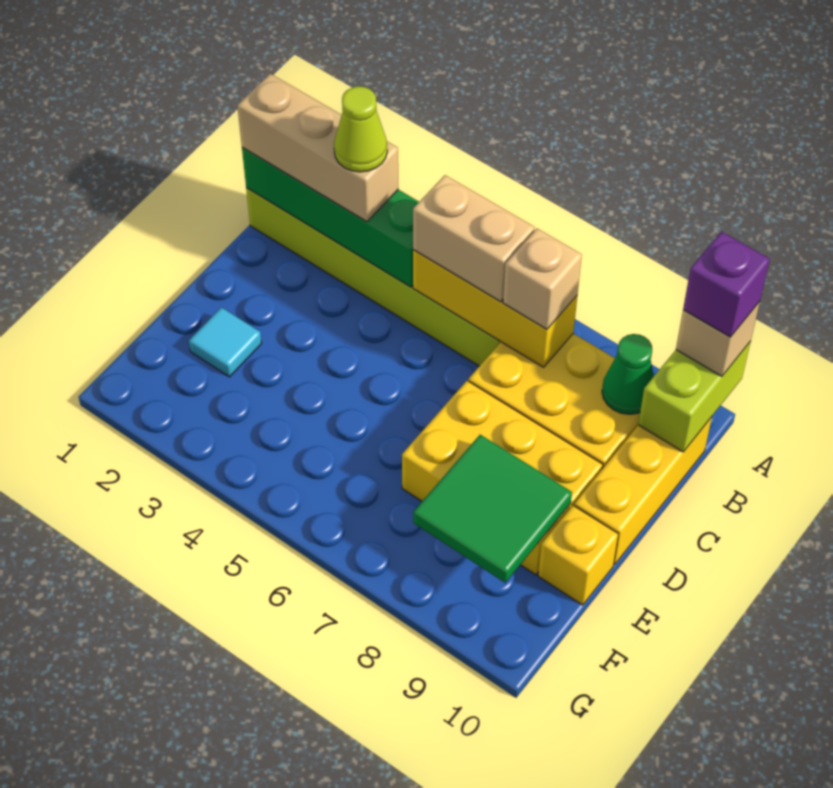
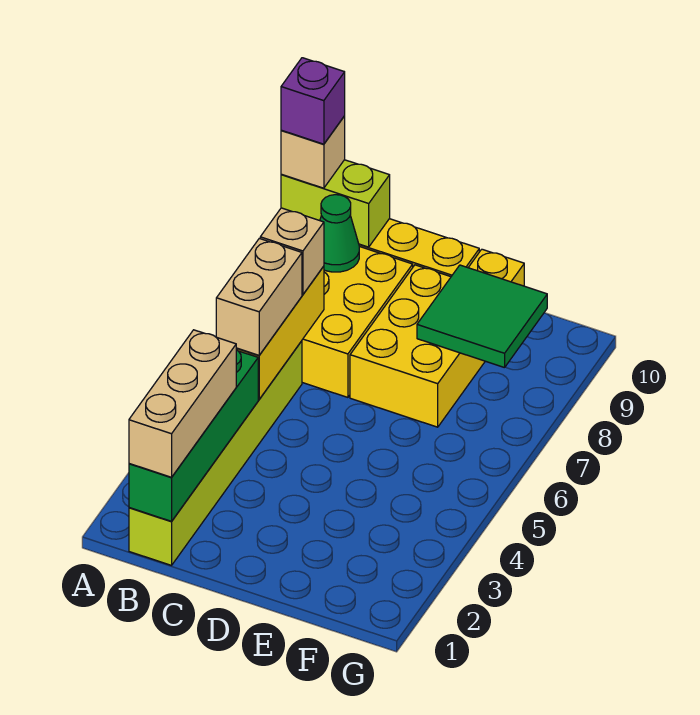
lime cone B3 level 4 -> none
cyan tile E2 level 1 -> none

